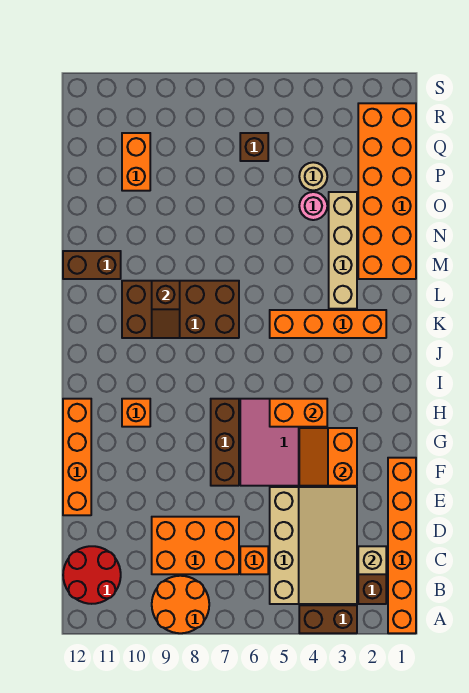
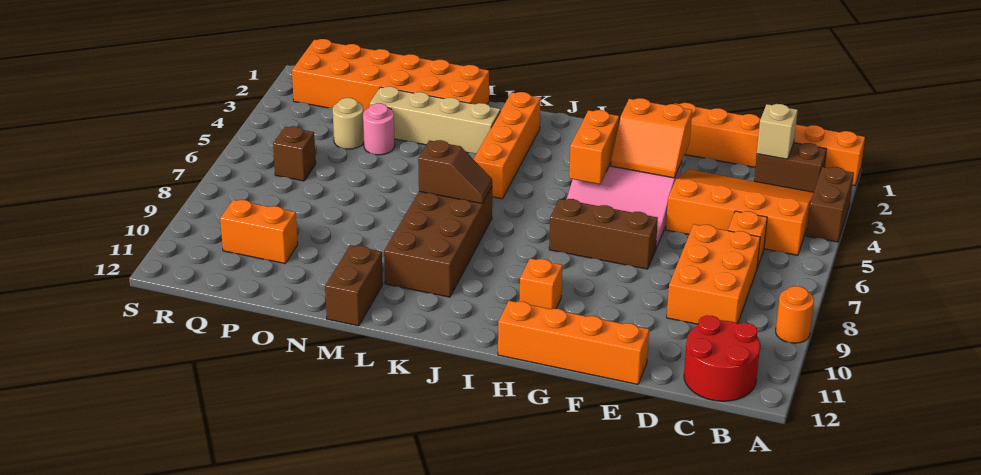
orange round brick A8:B9 level 1 -> orange round brick A9 level 1
tan slope B3:E5 level 1 top 5 -> orange slope B3:E5 level 1 top 5
brown slope K9:L9 level 2 top L -> brown slope K7:L7 level 2 top L

